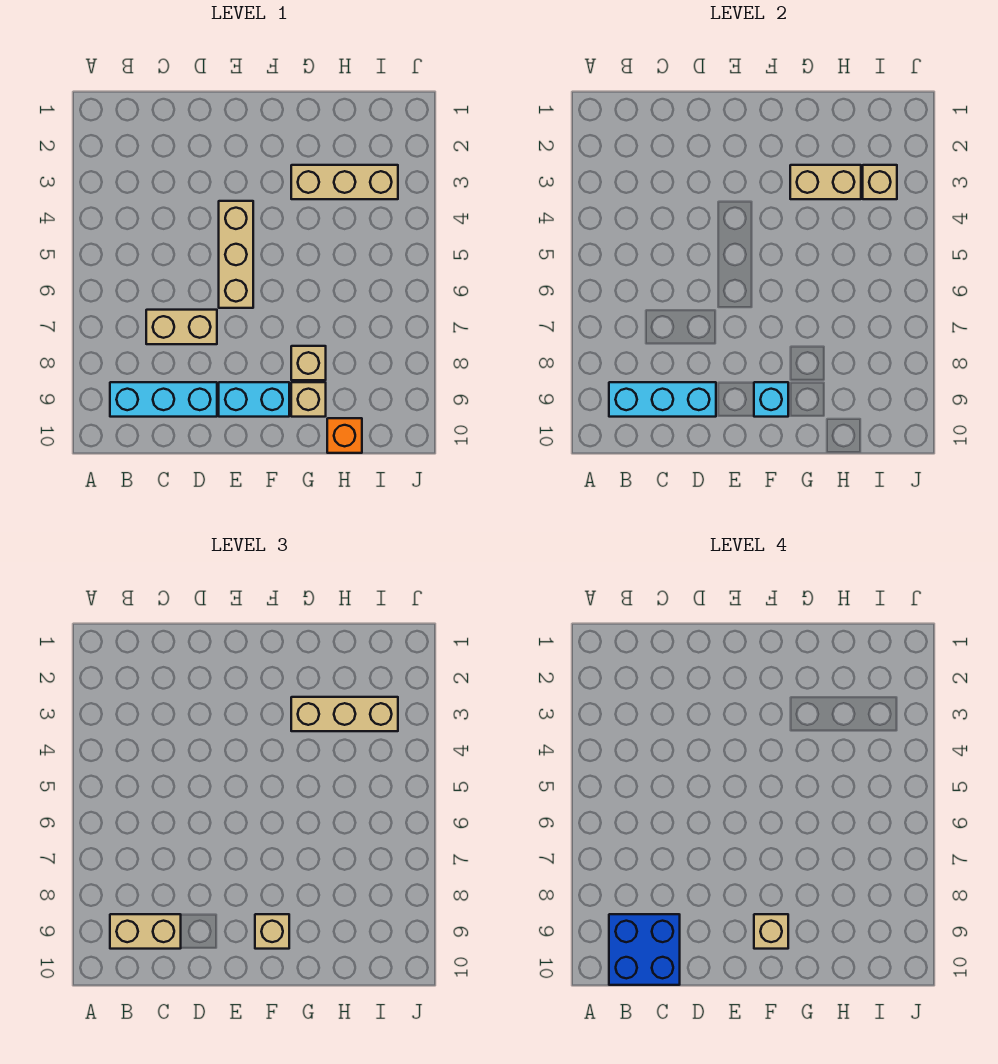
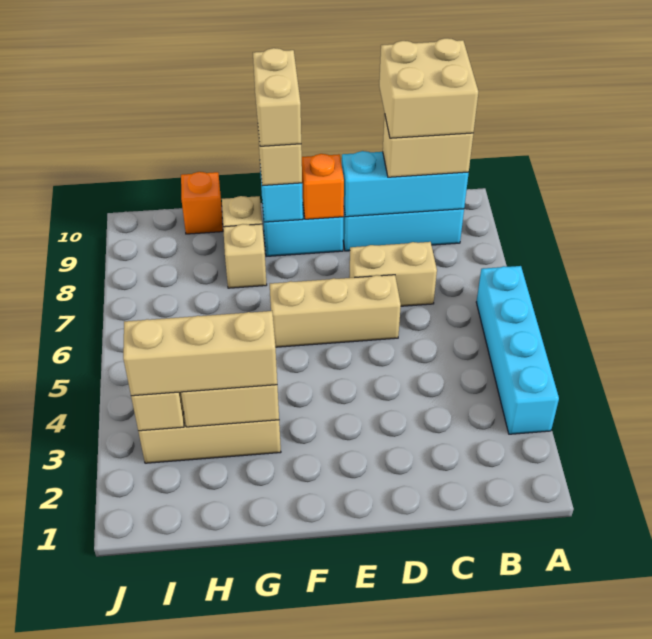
none -> cyan brick A3:A6 level 1
blue brick B9:C10 level 4 -> tan brick B9:C10 level 4
tan brick E4:E6 level 1 -> tan brick D6:F6 level 1
none -> orange brick E9 level 2
tan brick F9 level 4 -> tan brick F9:F10 level 4

